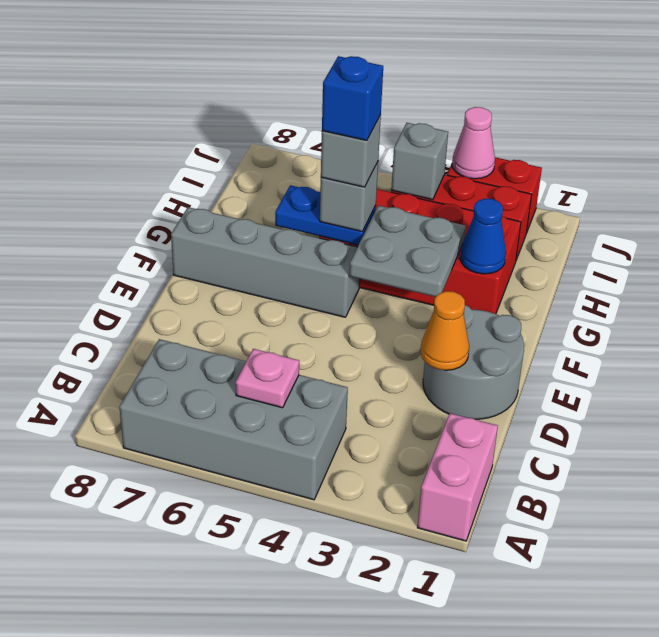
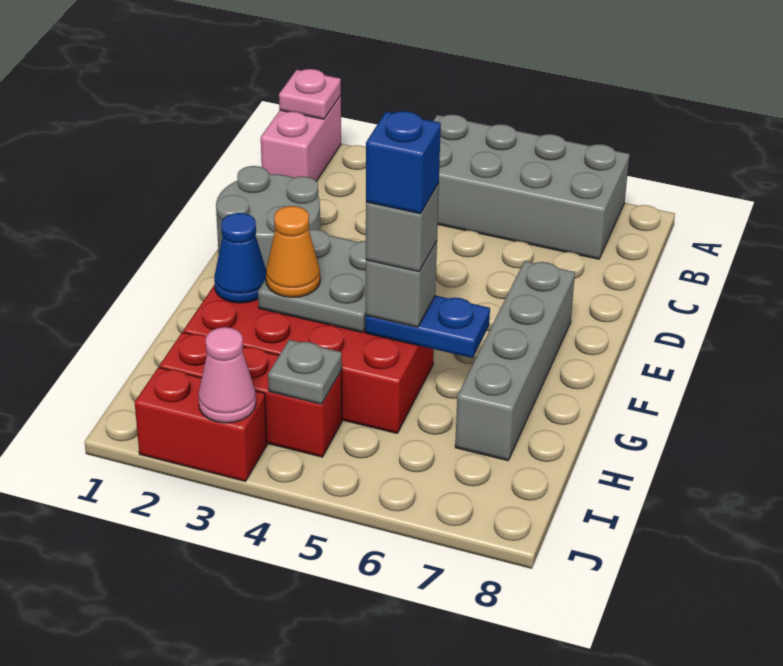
pink plate B5 level 2 -> pink plate A1 level 2
orange cone D2 level 2 -> orange cone G3 level 3
grey brick F5:F8 level 1 -> grey brick E7:H7 level 1
grey brick I4 level 2 -> grey plate I4 level 2

